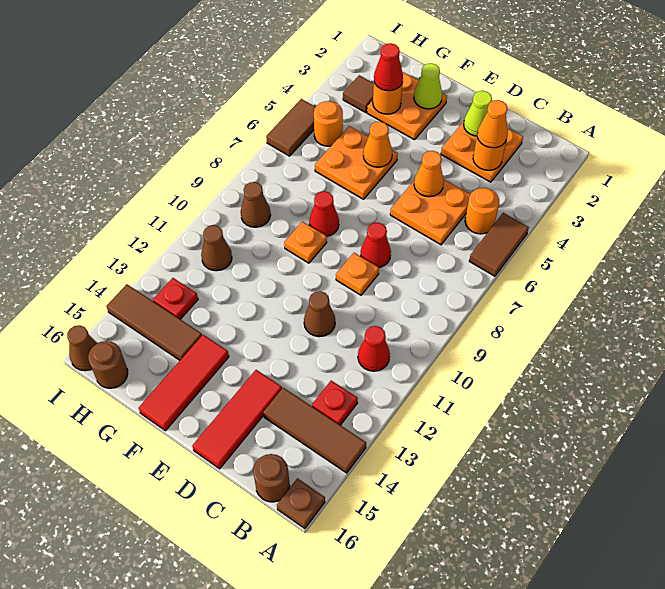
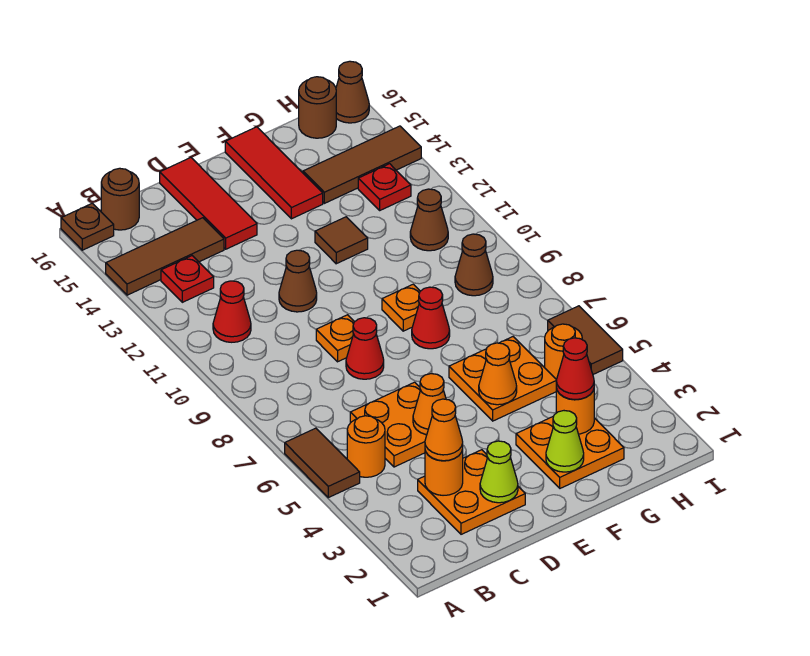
brown tile H3 level 1 -> brown tile F12 level 1

